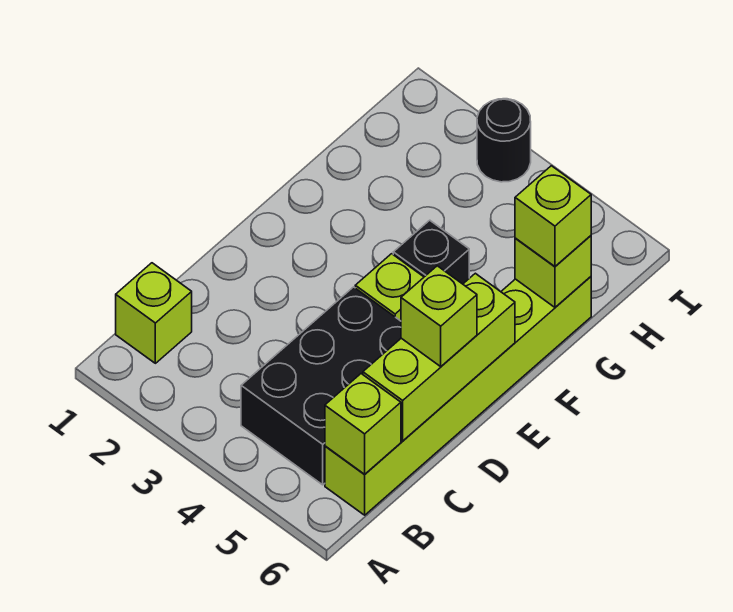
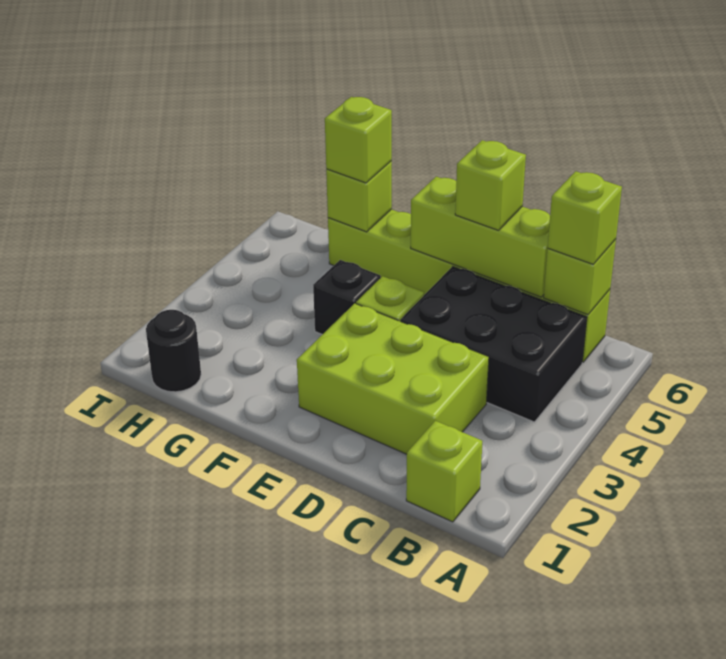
none -> lime brick B6 level 3
none -> lime brick C2:E3 level 1
black round brick I3 level 1 -> black round brick H1 level 1

